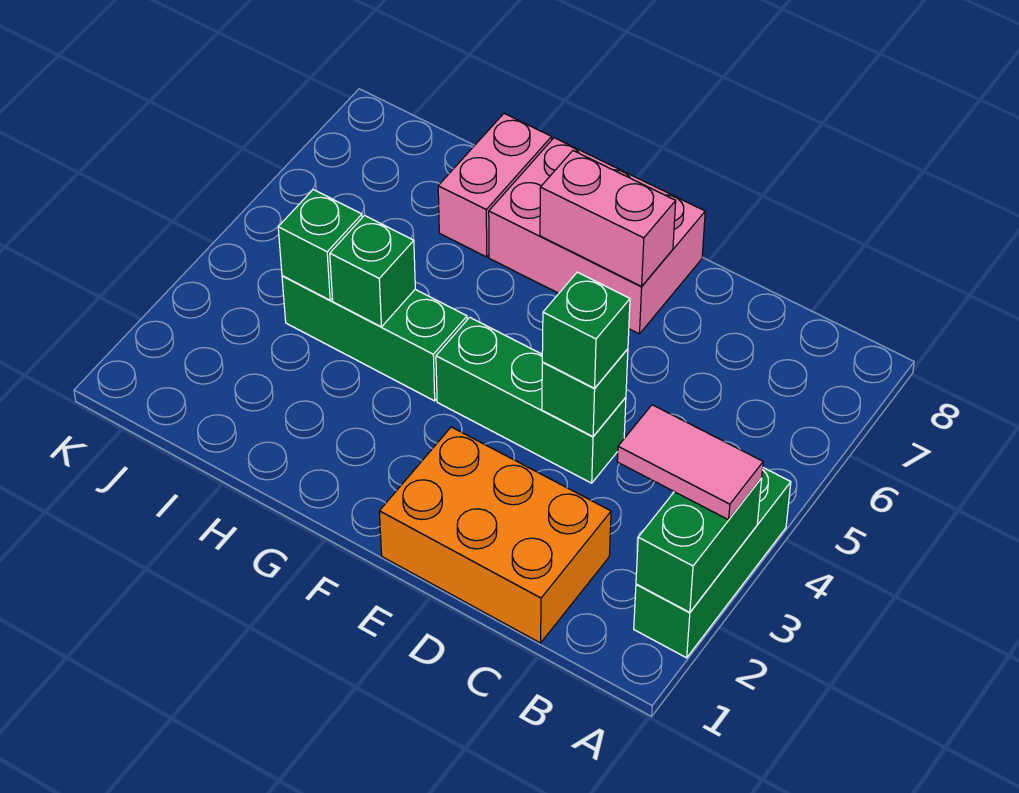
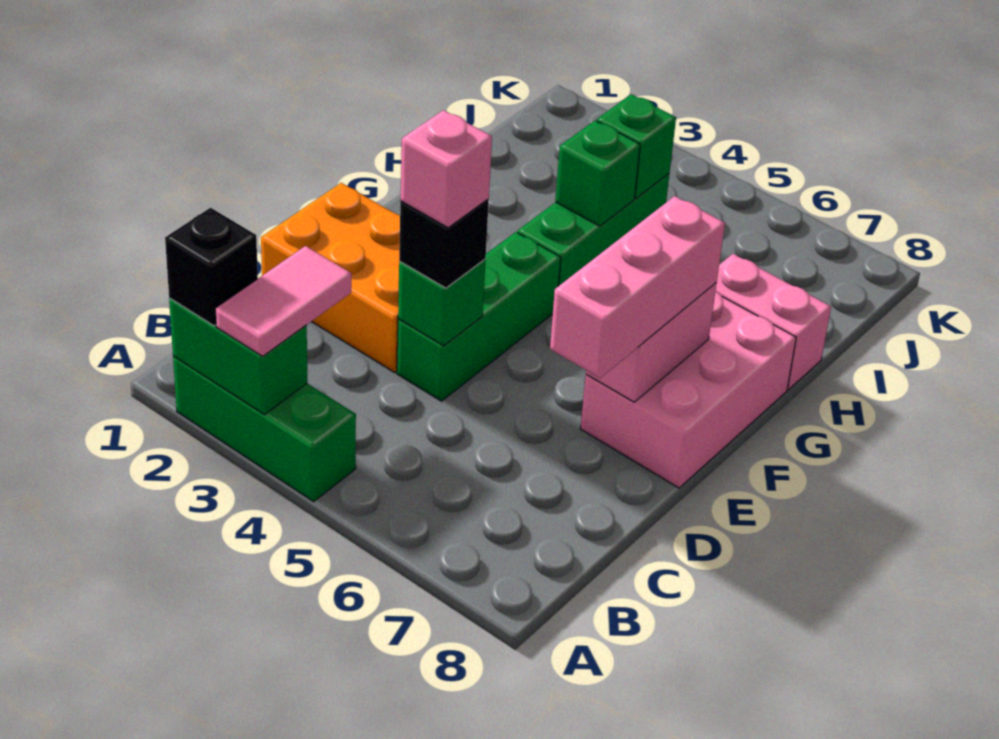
none -> black brick A2 level 3
orange brick C1:E2 level 1 -> orange brick D1:E3 level 1
green brick D4 level 3 -> black brick D4 level 3
none -> pink brick D4 level 4
none -> pink brick D7:F7 level 3

